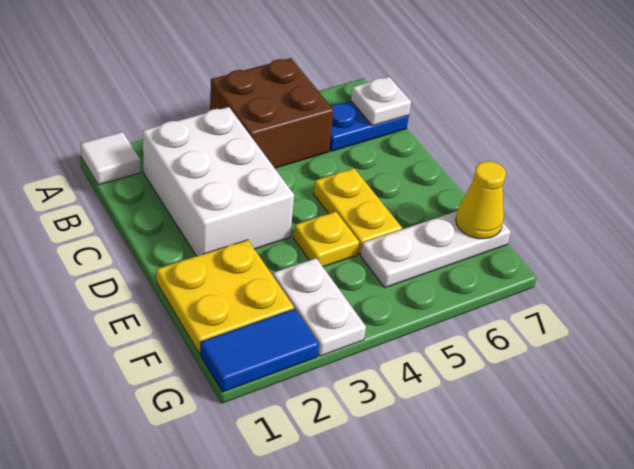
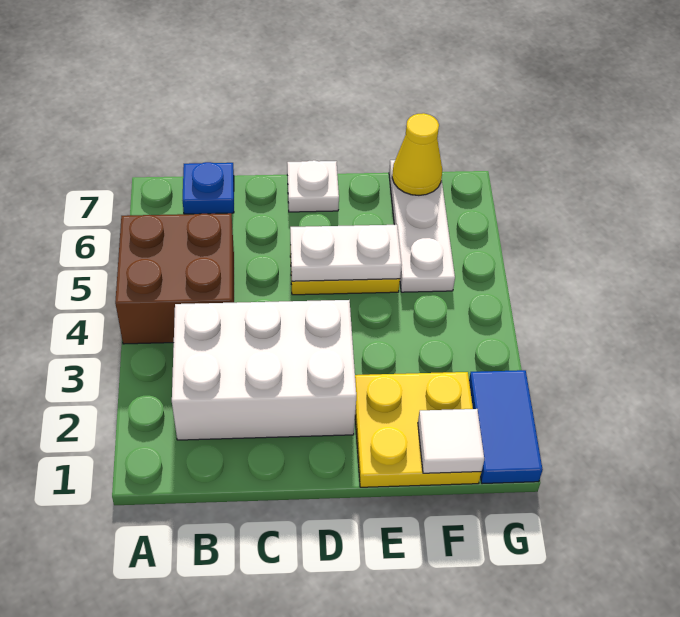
white tile A1 level 1 -> white tile F1 level 2
blue plate B6:B7 level 1 -> blue plate B7 level 1
white plate B7 level 2 -> white plate D7 level 1
yellow plate E4 level 1 -> none
white plate F3:G3 level 1 -> white plate D5:E5 level 2

